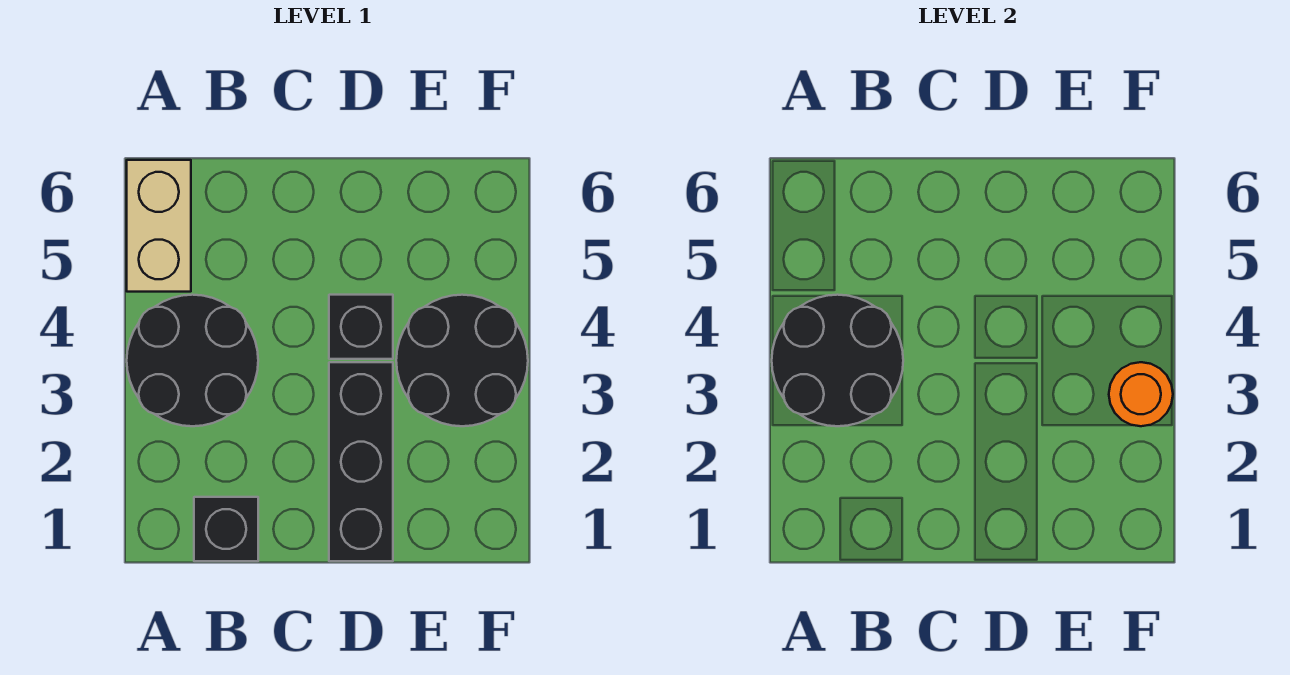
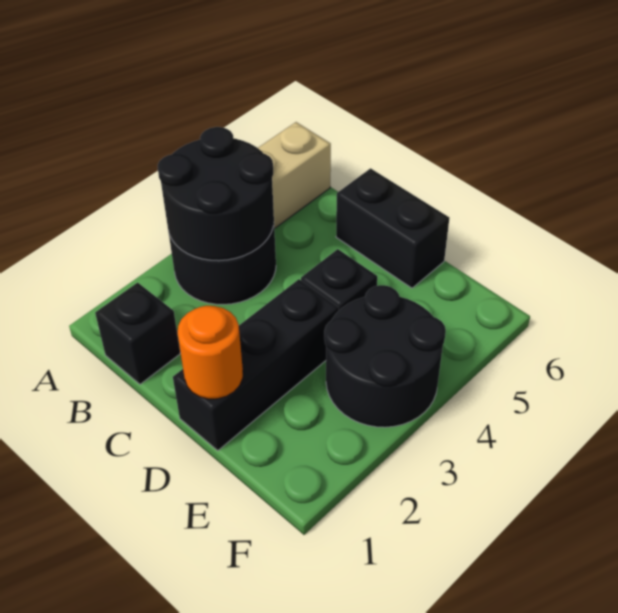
none -> black brick C6:D6 level 1
orange round brick F3 level 2 -> orange round brick D1 level 2

